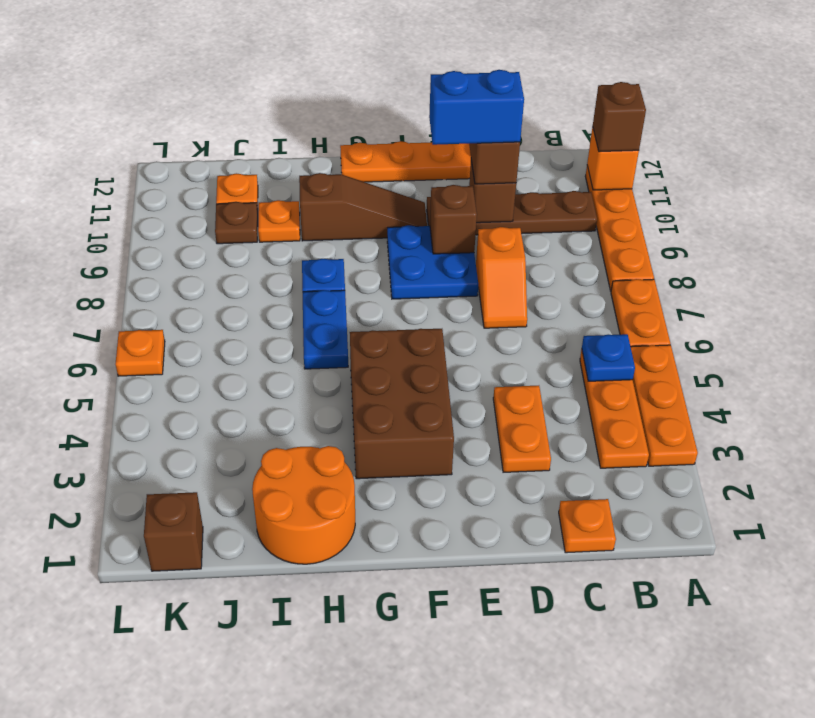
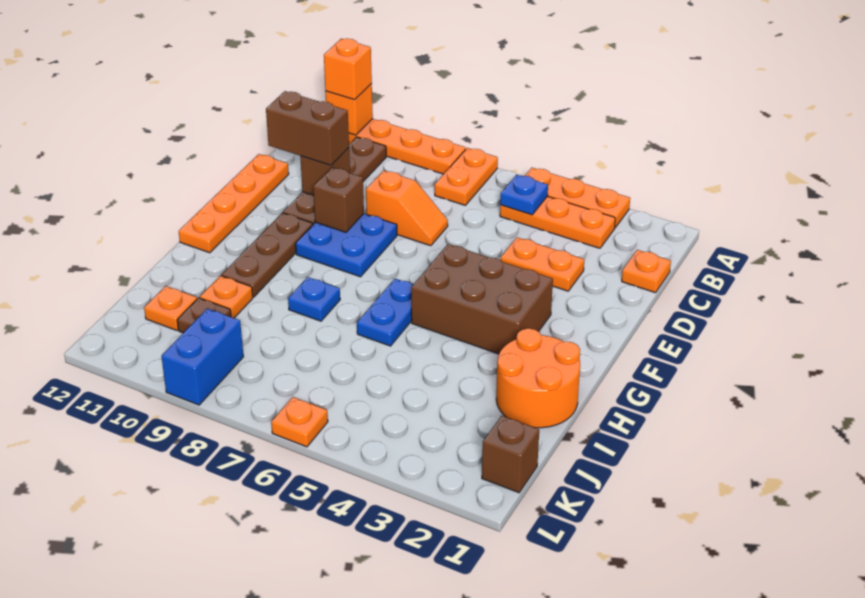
orange plate A6:A7 level 1 -> orange plate A7:B7 level 1
brown brick A11 level 3 -> orange brick A11 level 3
blue brick D10:E10 level 4 -> blue brick K9:L9 level 1
brown slope F10:H10 level 1 top H -> brown plate F10:H10 level 1
blue plate H6:H7 level 1 -> blue plate G6:H6 level 1

